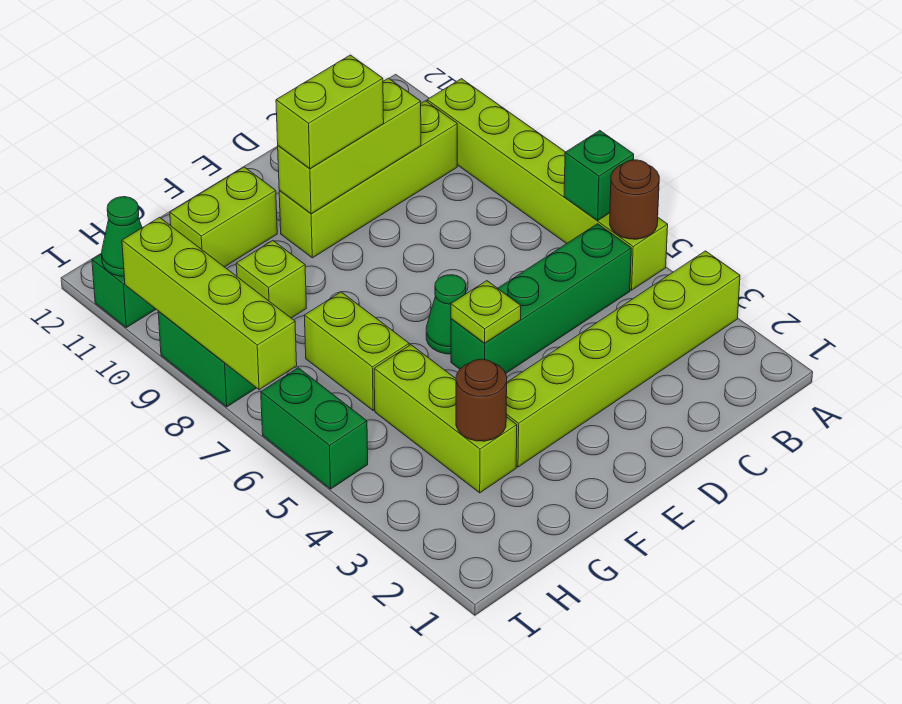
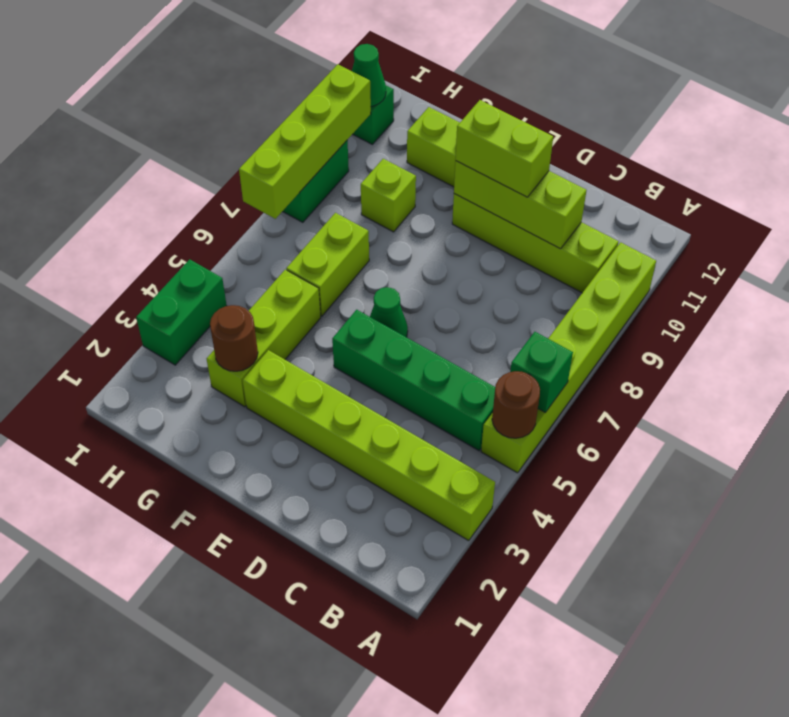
lime plate E5 level 2 -> none
green brick I5:I6 level 1 -> green brick I3:I4 level 1

